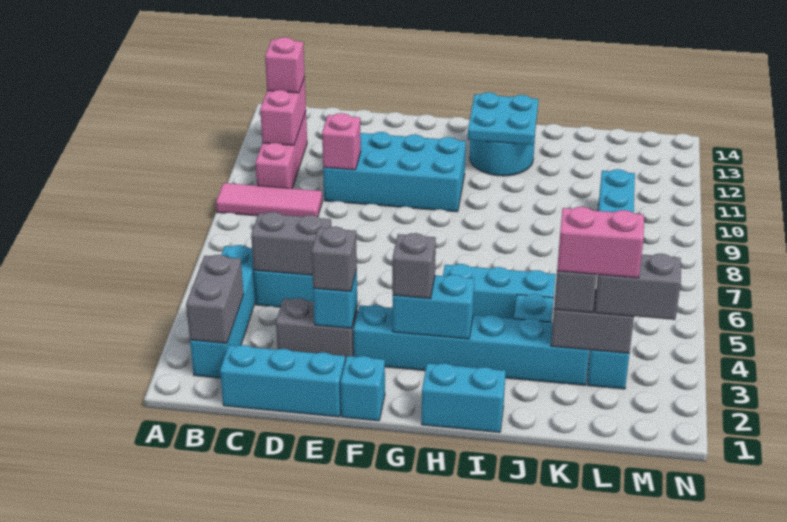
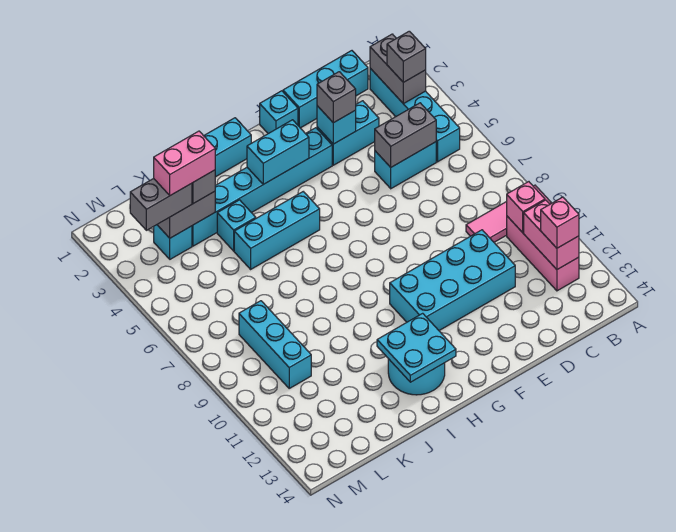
grey brick D3:E3 level 1 -> cyan brick D3:E3 level 1
pink brick D10 level 2 -> pink brick B10 level 2
grey brick G3 level 3 -> grey brick B3 level 3

